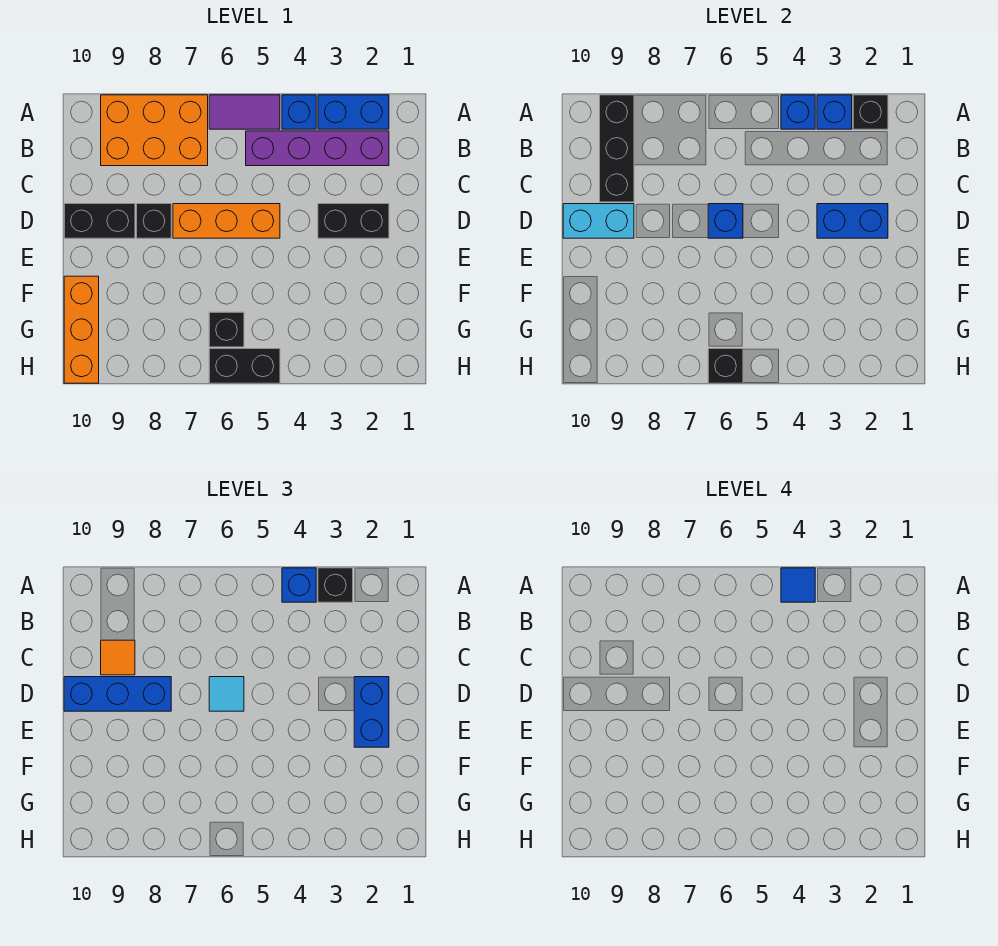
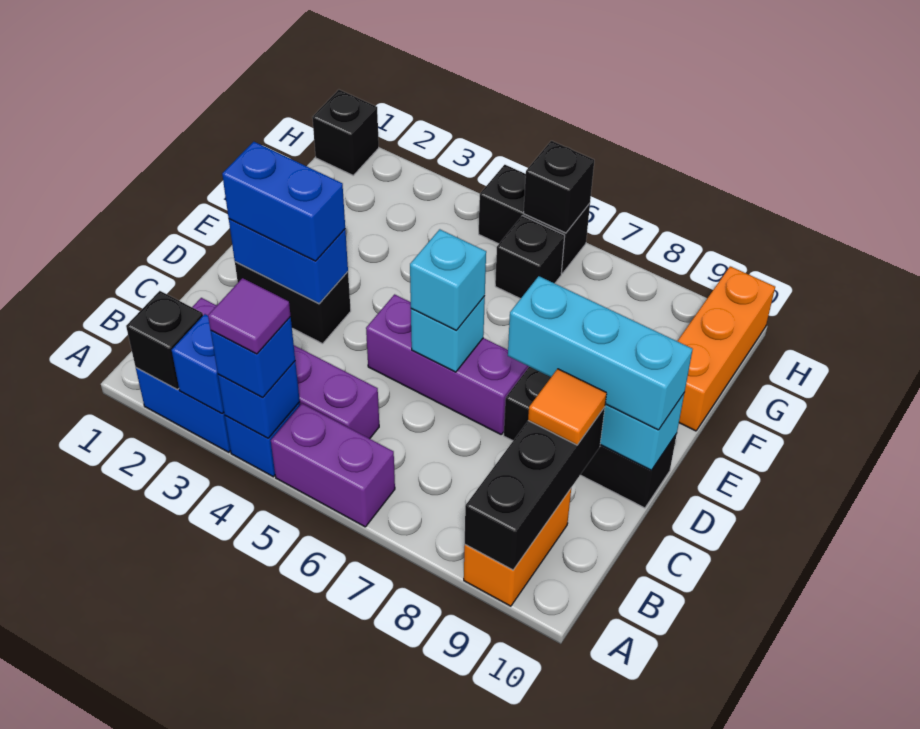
black brick A3 level 3 -> black brick H1 level 1
blue tile A4 level 4 -> purple tile A4 level 4
purple tile A5:A6 level 1 -> purple brick A5:A6 level 1
orange brick A7:B9 level 1 -> orange brick A9:B9 level 1
blue brick D2:E2 level 3 -> blue brick D2:D3 level 3
orange brick D5:D7 level 1 -> purple brick D5:D7 level 1
blue brick D6 level 2 -> cyan brick D6 level 2
cyan tile D6 level 3 -> cyan brick D6 level 3
blue brick D8:D10 level 3 -> cyan brick D8:D10 level 3

